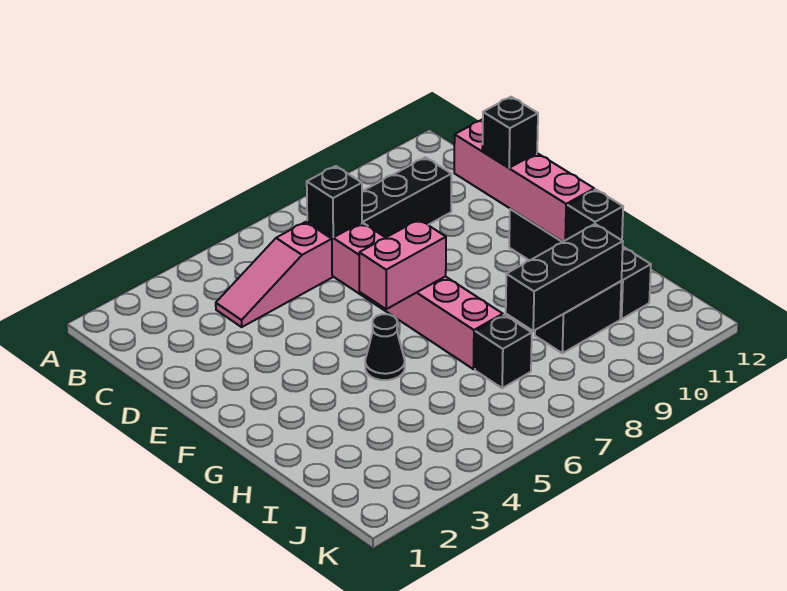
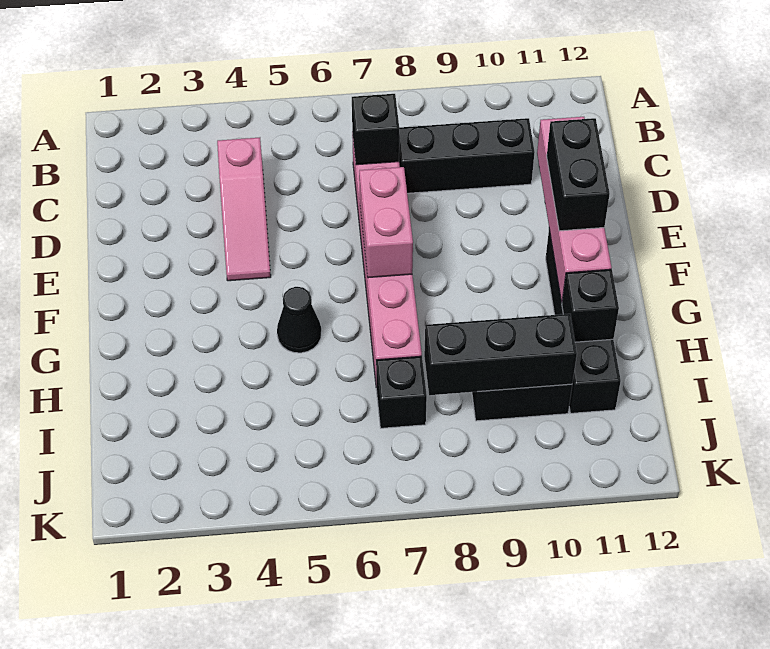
pink slope C4:C6 level 1 top 6 -> pink slope C4:E4 level 1 top C
black brick E11 level 3 -> black brick E11:F11 level 3
pink brick F6:F7 level 2 -> pink brick E7:F7 level 2

